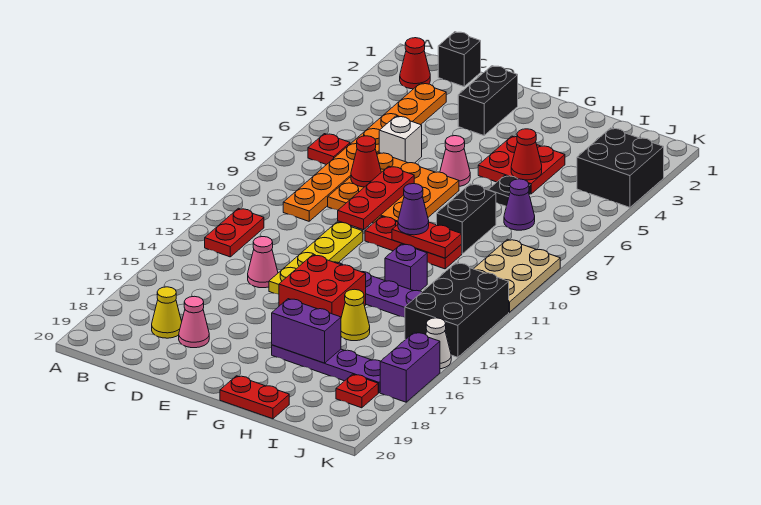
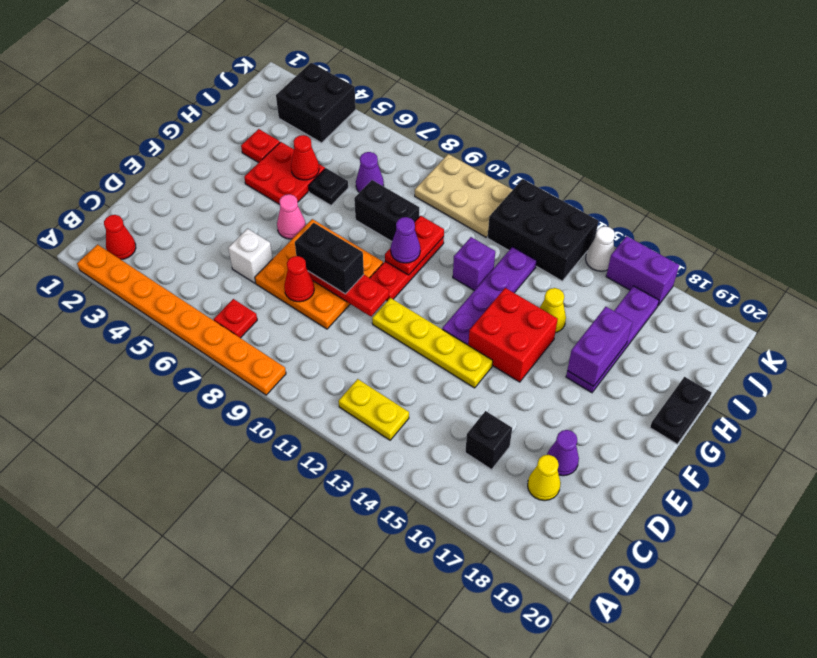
red plate B12:B13 level 1 -> yellow plate B12:B13 level 1
black brick C1 level 1 -> black brick C16 level 1
orange plate C3:C10 level 1 -> orange plate A2:A9 level 1
pink cone D14 level 1 -> none
pink cone D18 level 1 -> purple cone D18 level 1
black brick E2:E3 level 1 -> black brick E8:E9 level 3
red plate G20:H20 level 1 -> black plate G20:H20 level 1
red plate J18 level 1 -> red plate H3 level 1

